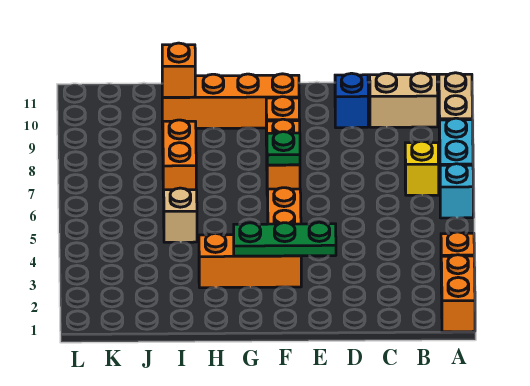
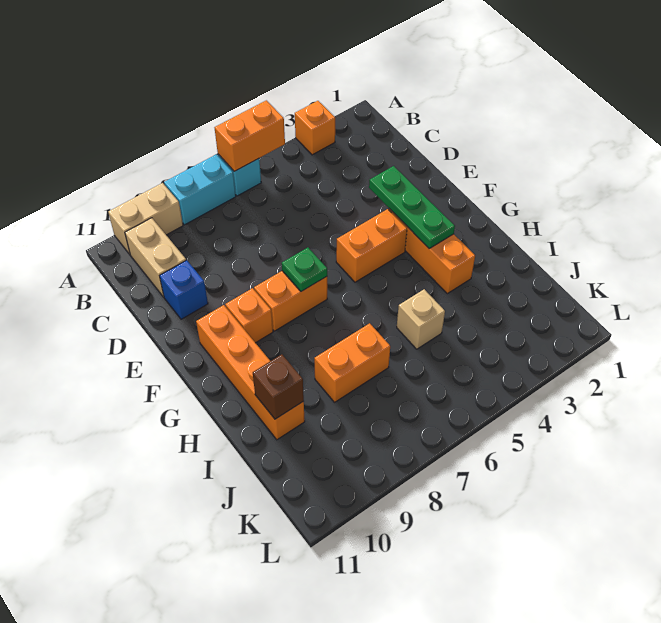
orange brick A1:A2 level 1 -> orange brick A5:A6 level 2
yellow brick B7 level 1 -> none
orange brick I10 level 2 -> brown brick I10 level 2

